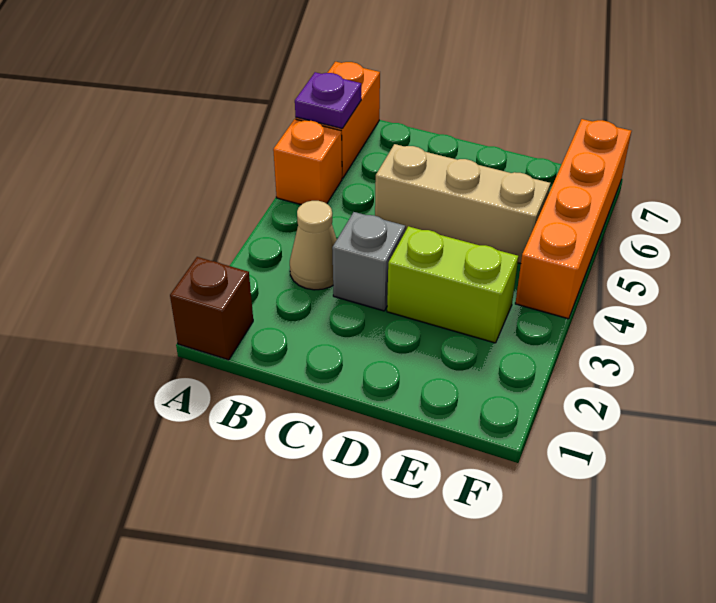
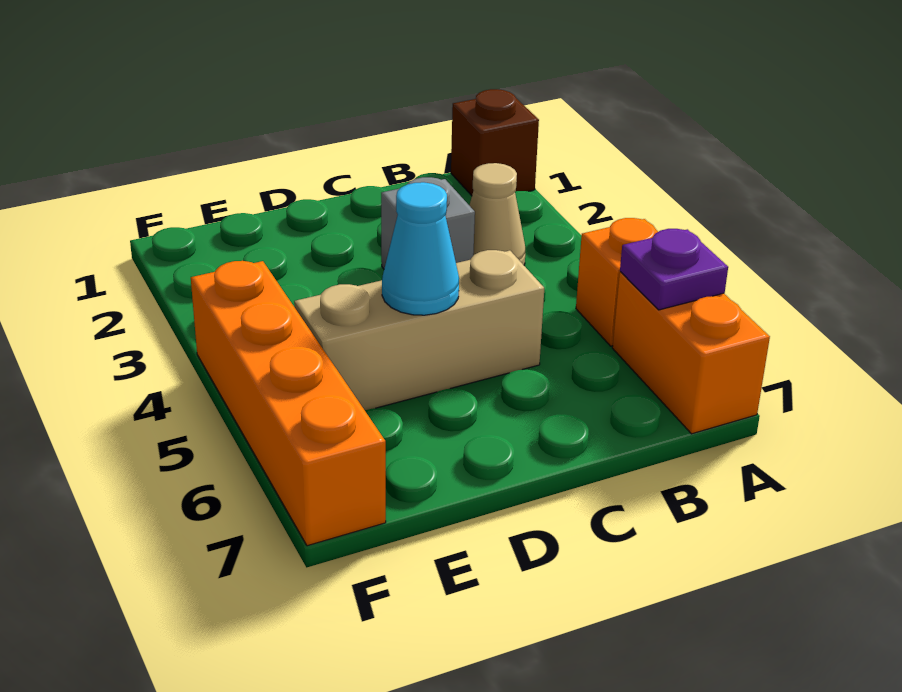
lime brick D3:E3 level 1 -> none
none -> cyan cone D5 level 2

